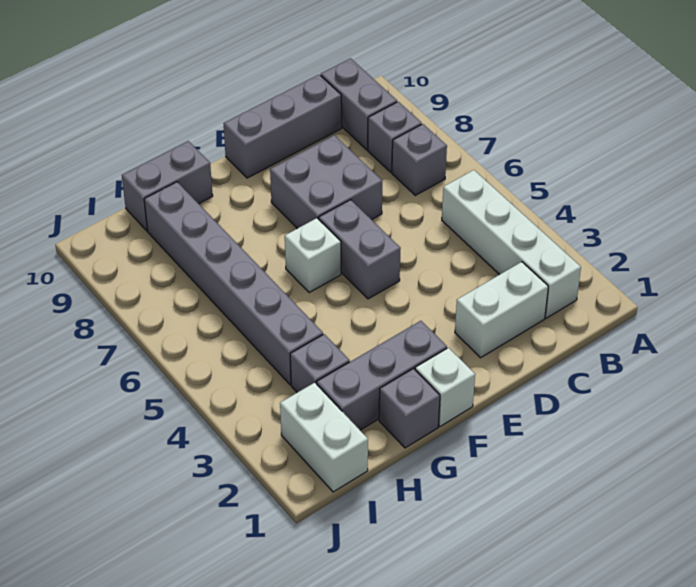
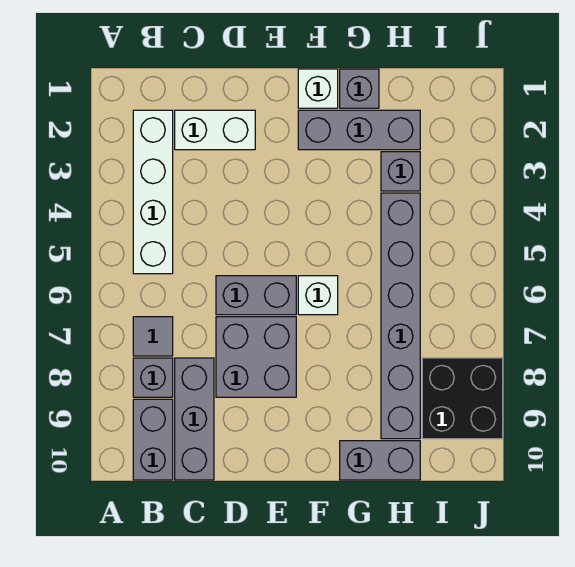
grey brick B7 level 1 -> grey tile B7 level 1
grey brick C10:E10 level 1 -> grey brick C8:C10 level 1
grey brick E5:E6 level 1 -> grey brick D6:E6 level 1
white brick I1:I2 level 1 -> none
none -> black brick I8:J9 level 1

